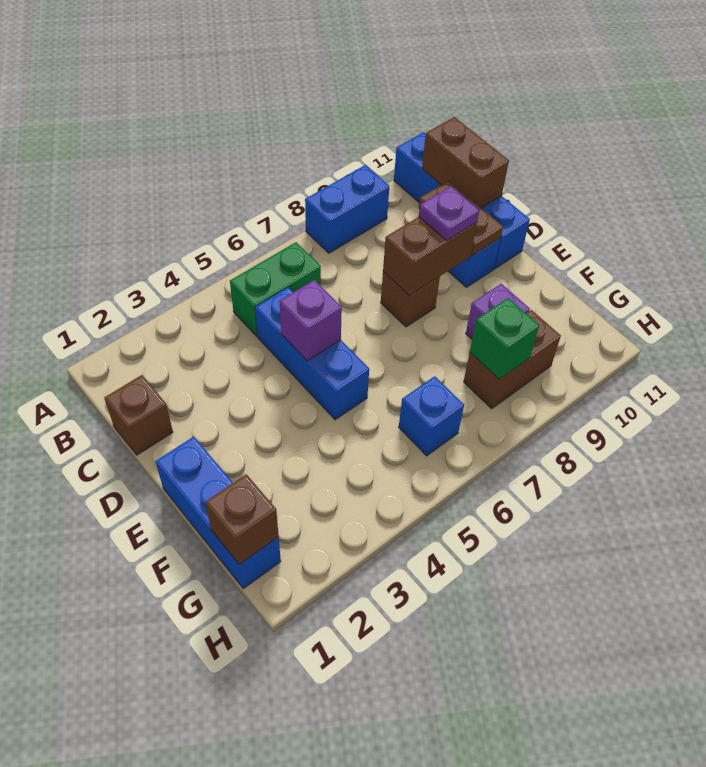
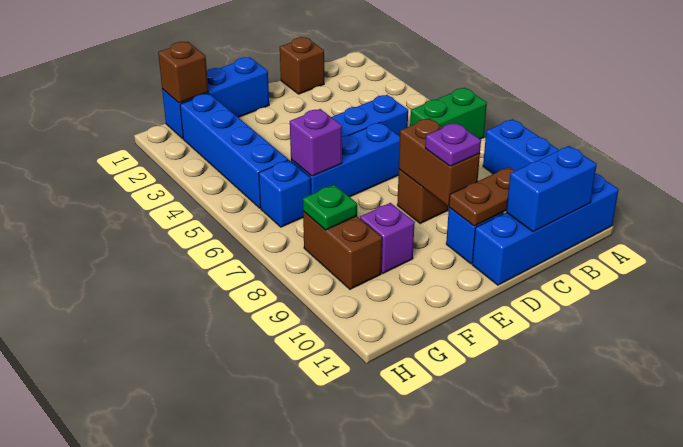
green brick B5:B6 level 1 -> green brick A6:B6 level 1
brown brick B11:C11 level 2 -> blue brick B11:C11 level 2
purple brick D5 level 2 -> purple brick F6 level 2
none -> blue brick D6:F6 level 1
none -> blue brick G2:G5 level 1
green brick G8 level 2 -> green plate G8 level 2

